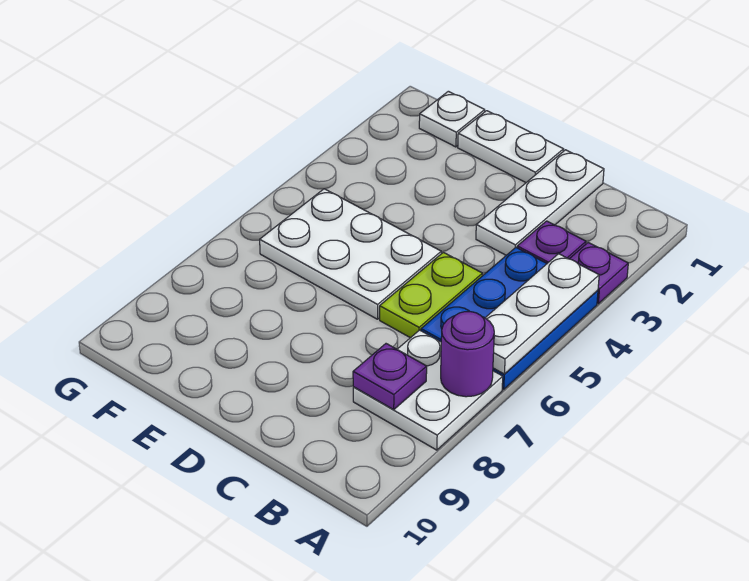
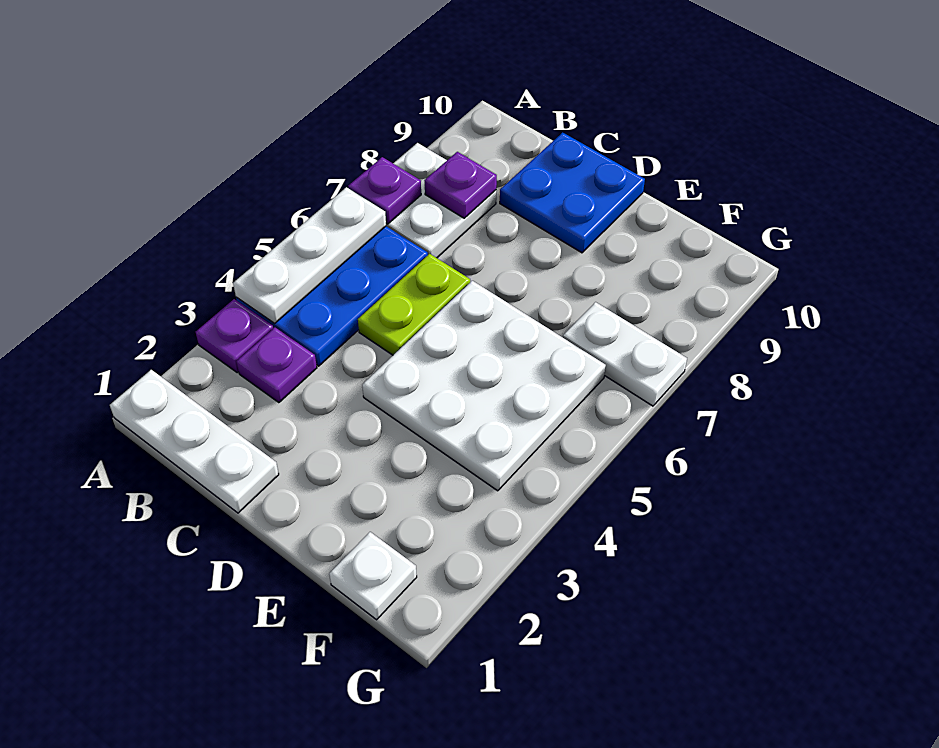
purple round brick A7 level 2 -> purple plate A7 level 2
white plate C1:C3 level 1 -> white plate A1:C1 level 1
none -> blue plate C9:D10 level 1
white plate D1:E1 level 1 -> white plate F7:G7 level 1
white plate D5:F6 level 1 -> white plate D4:F6 level 1

